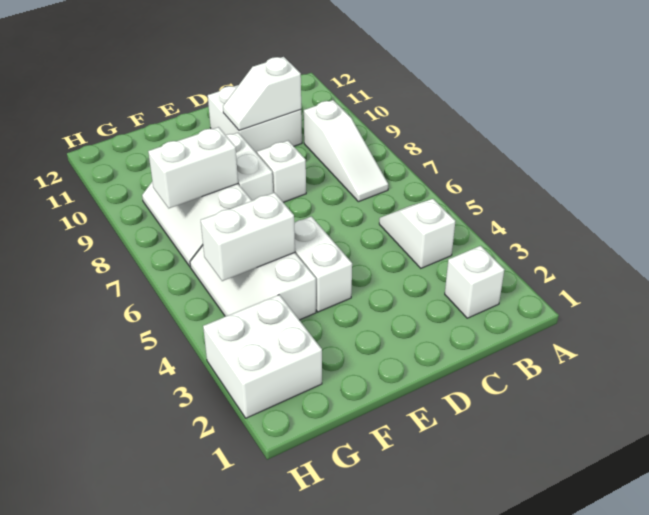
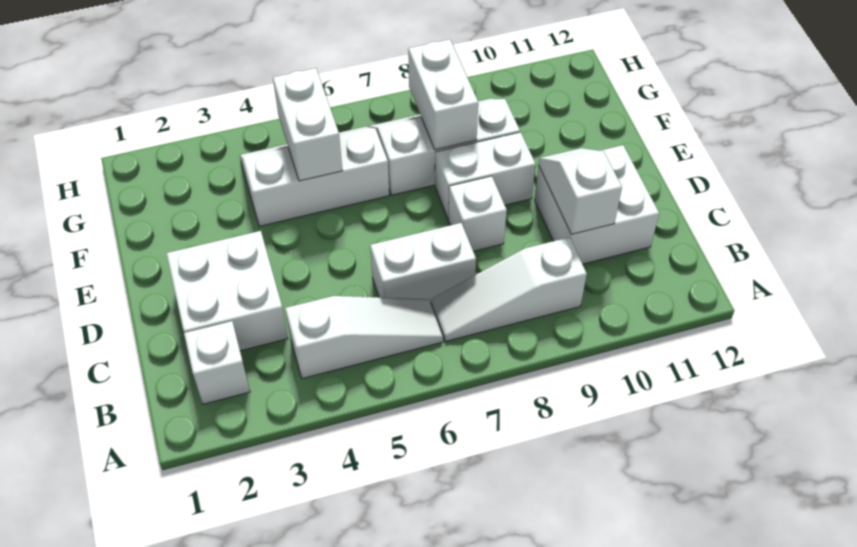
white slope B4:B5 level 1 top 4 -> white slope B4:B6 level 1 top 4
white brick E4:E5 level 1 -> white brick C6:C7 level 1
white brick G2:H3 level 1 -> white brick C2:D3 level 1

